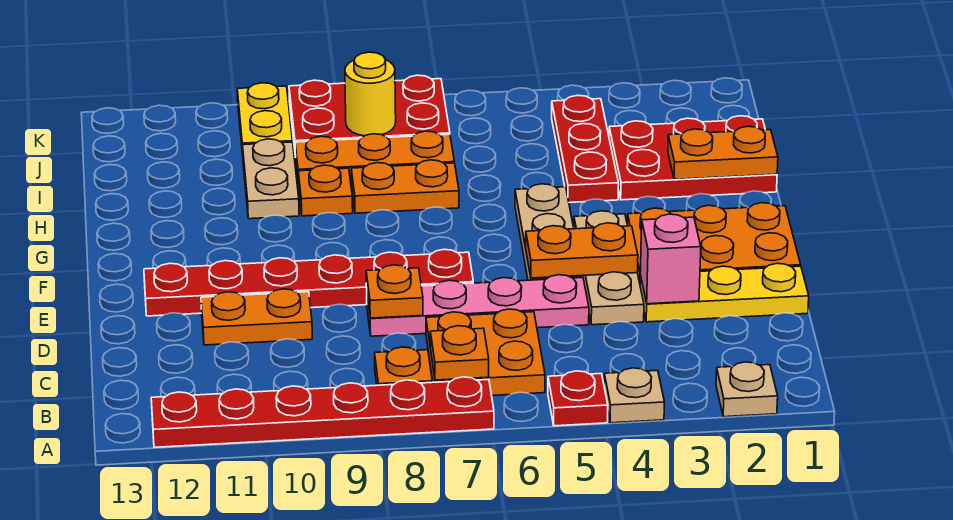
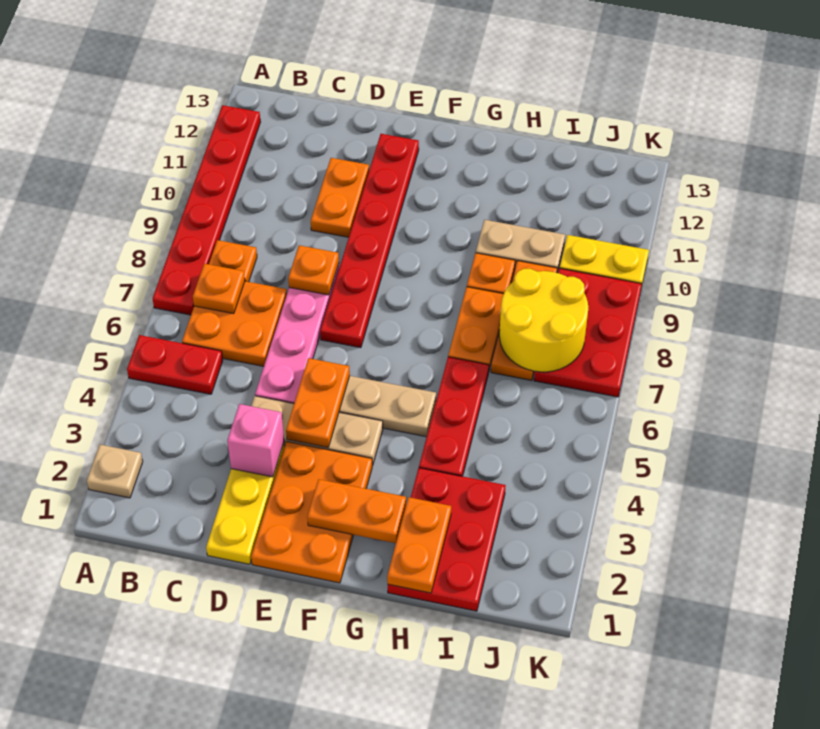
tan plate A4 level 1 -> none
red plate A5 level 1 -> red plate A5:B5 level 1
none -> orange plate F2:G2 level 2
red plate H4:J4 level 1 -> red plate H4:H6 level 1
yellow round brick J8 level 2 -> yellow round brick I7:J8 level 2

